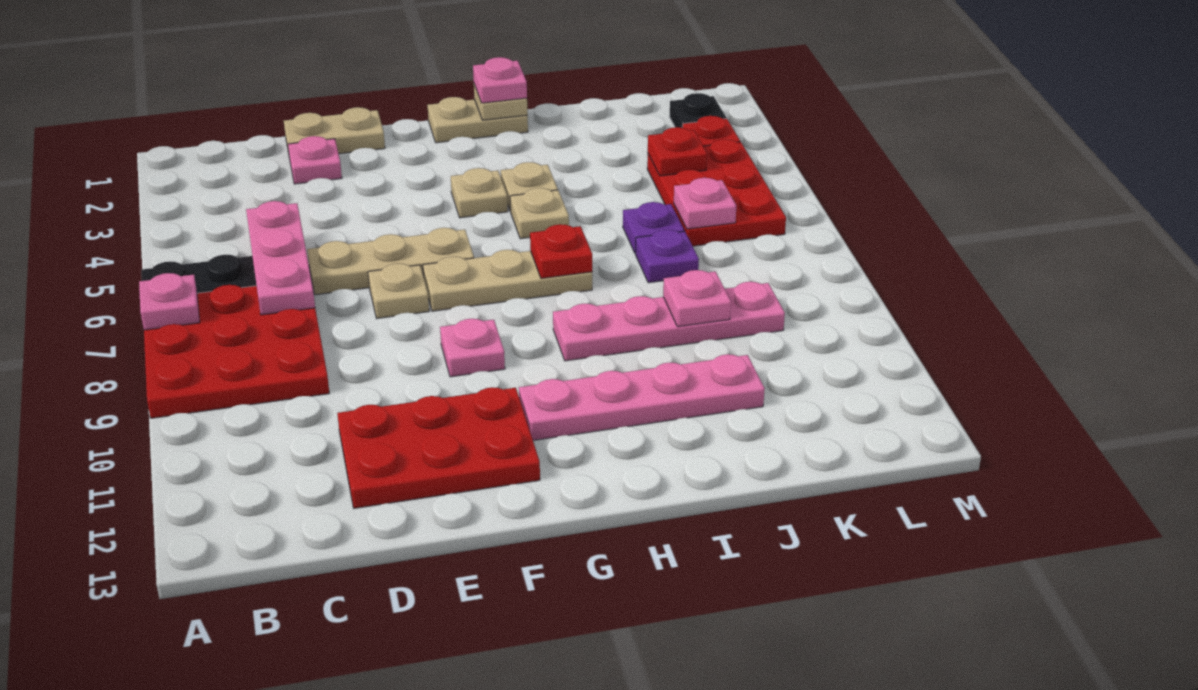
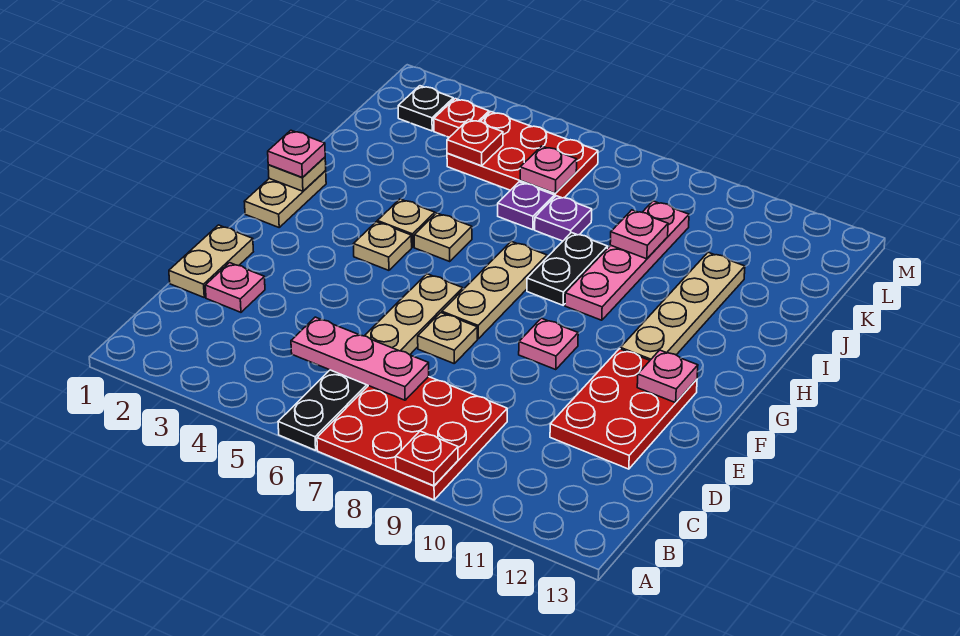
pink plate A7 level 2 -> pink plate F12 level 2
pink plate G11:J11 level 1 -> tan plate G11:J11 level 1
red plate H7 level 2 -> red plate A9 level 2
none -> black plate H8:I8 level 1

